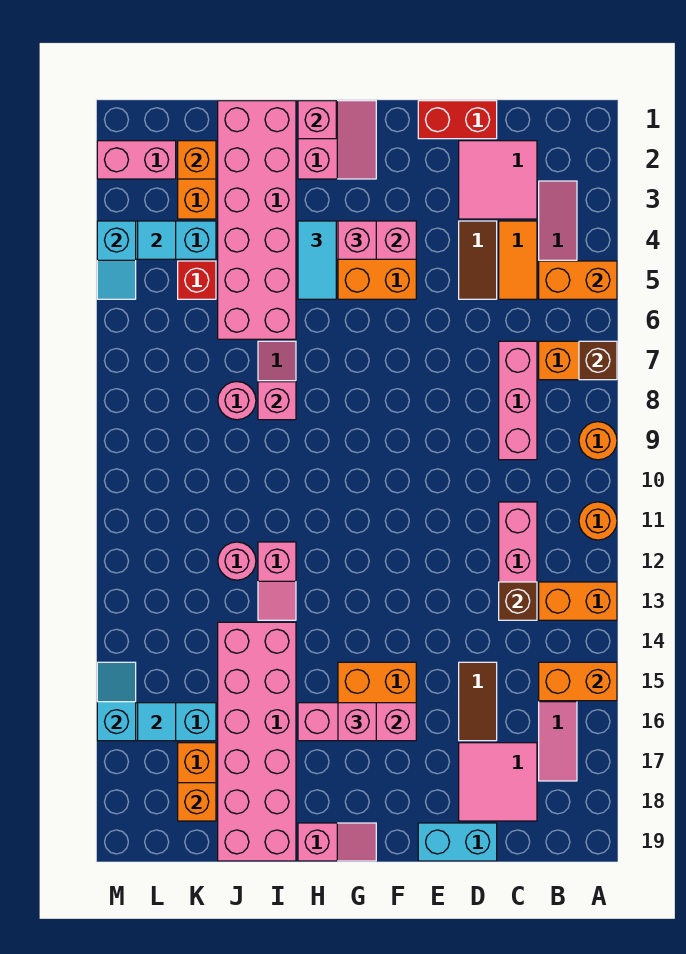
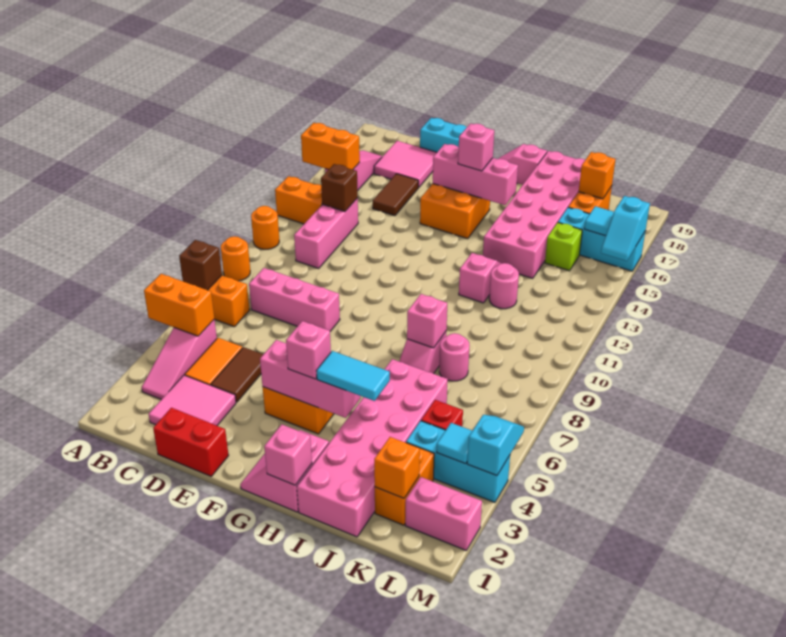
pink brick C7:C9 level 1 -> pink brick C8:E8 level 1
cyan tile H4:H5 level 3 -> cyan tile H4:I4 level 3
none -> lime brick K15 level 1

